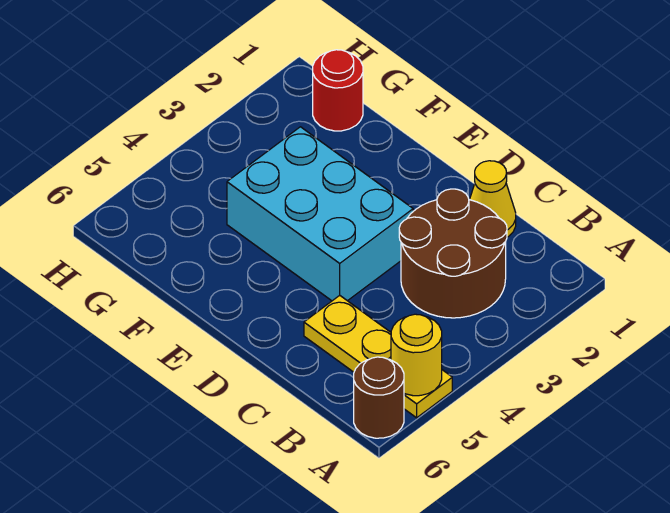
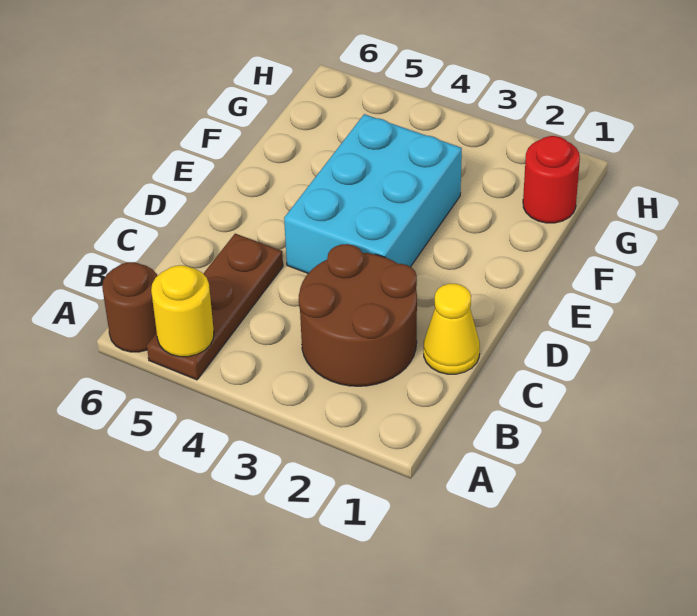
yellow plate A5:C5 level 1 -> brown plate A5:C5 level 1

